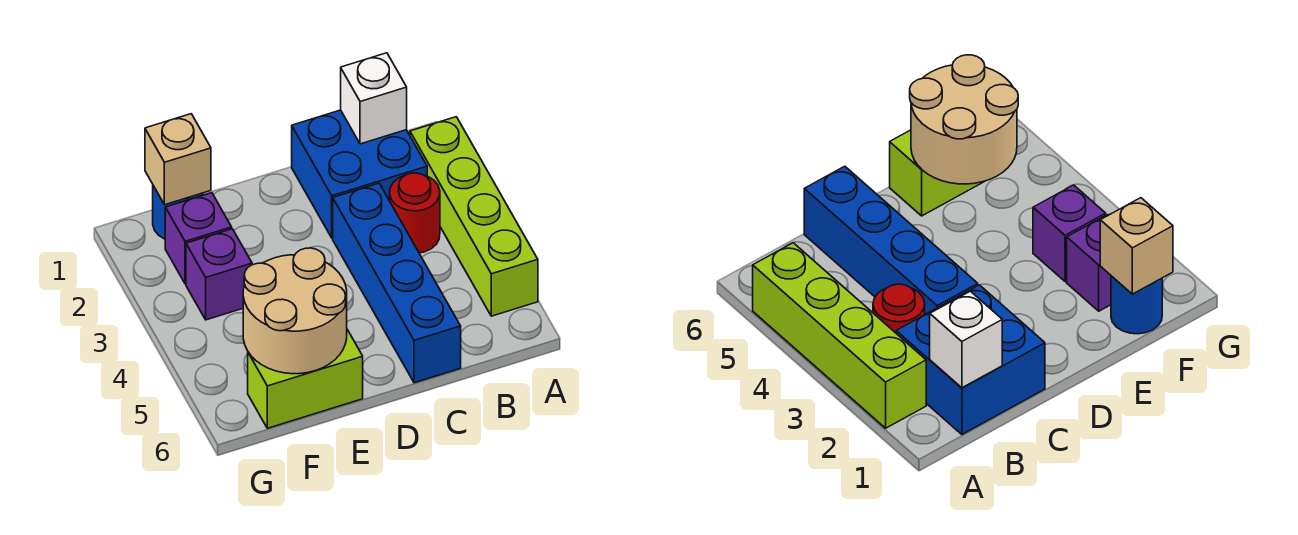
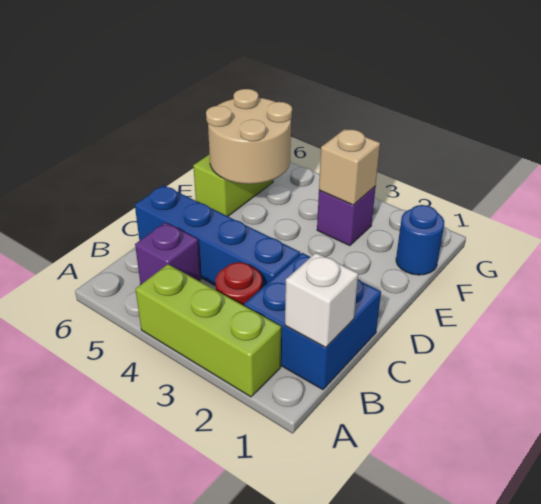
lime brick A2:A5 level 1 -> lime brick A2:A4 level 1
tan brick F1 level 2 -> tan brick F3 level 2
purple brick F2 level 1 -> purple brick B5 level 1

